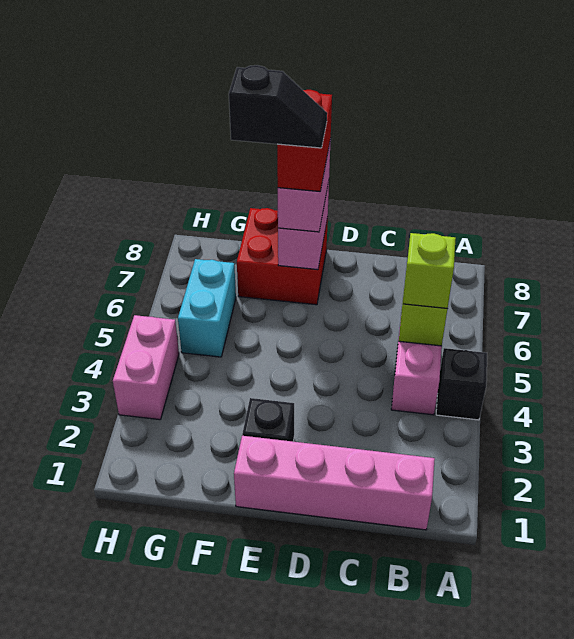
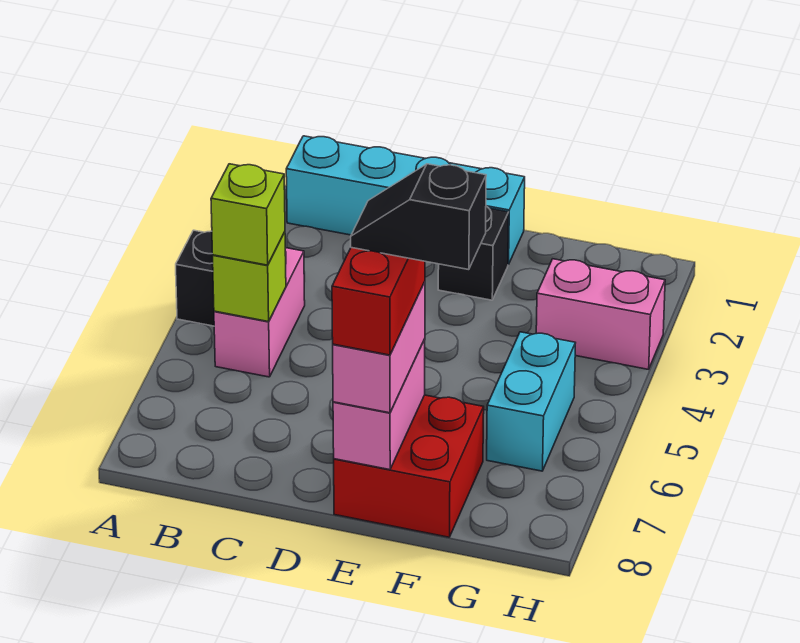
pink brick B1:E1 level 1 -> cyan brick B1:E1 level 1
pink brick H3:H4 level 1 -> pink brick G3:H3 level 1

